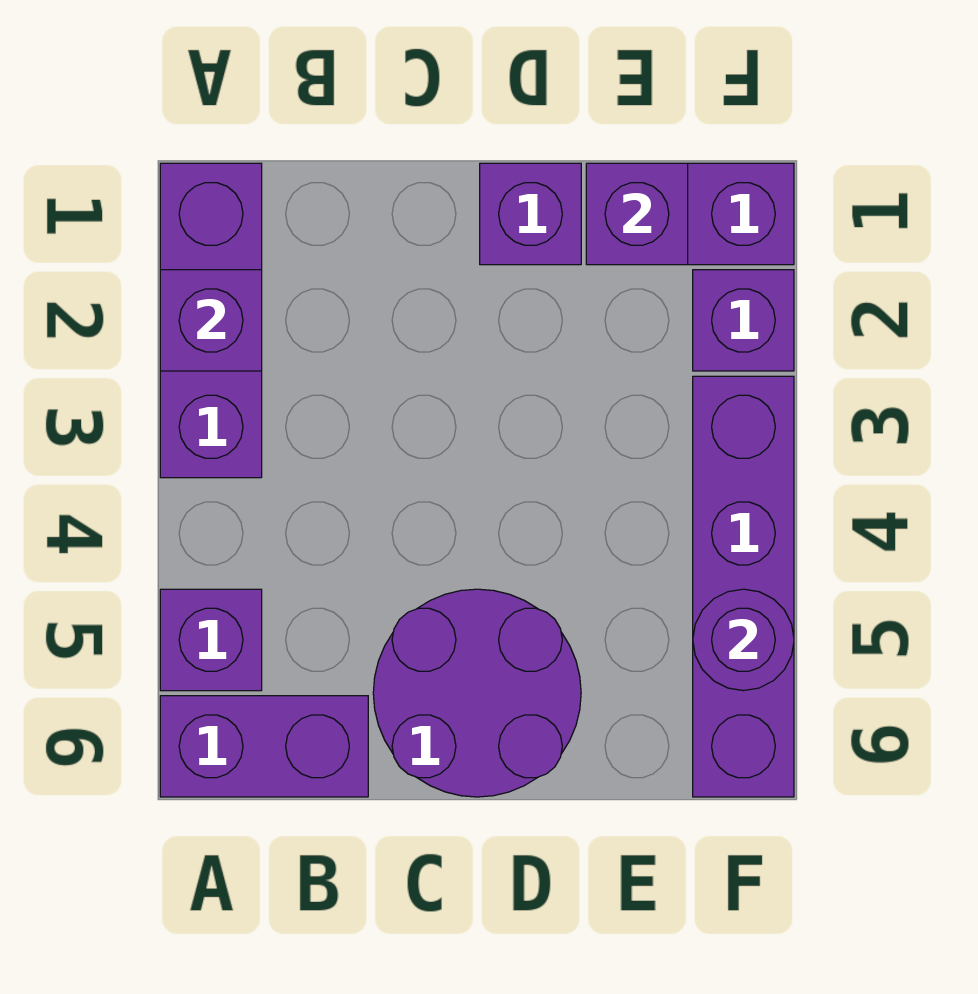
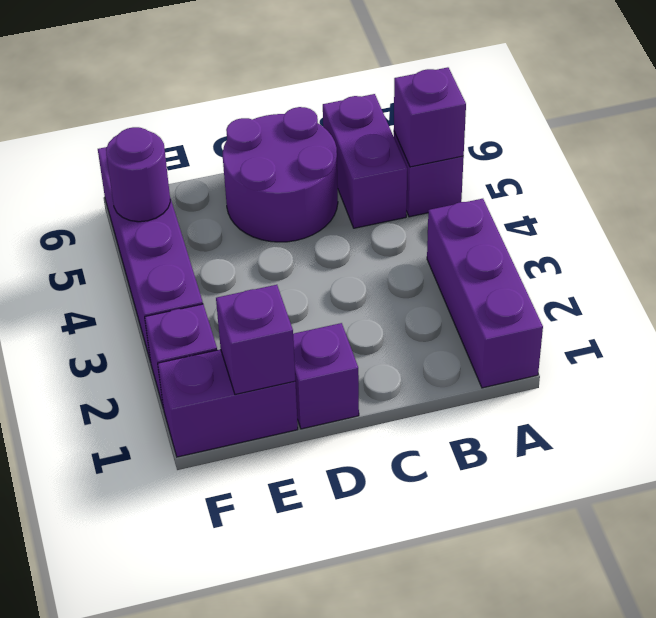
purple brick A2 level 2 -> purple brick A5 level 2
purple brick A6:B6 level 1 -> purple brick B5:B6 level 1

